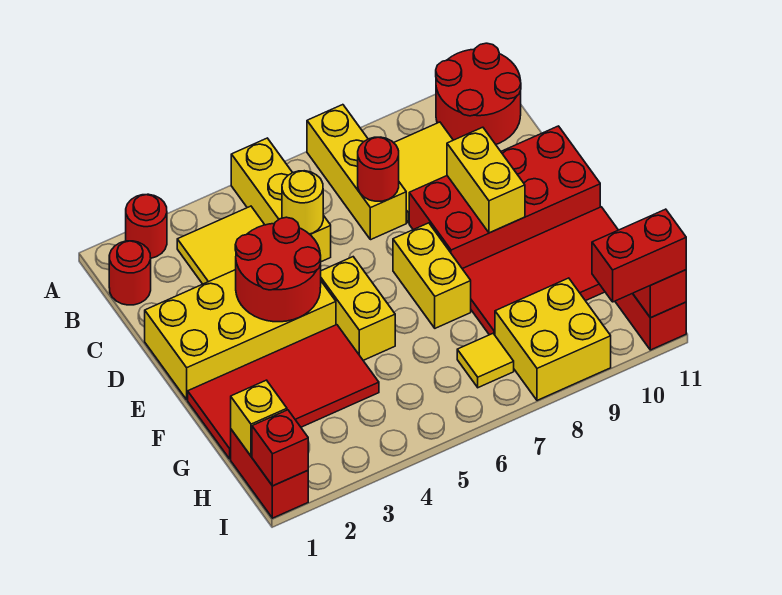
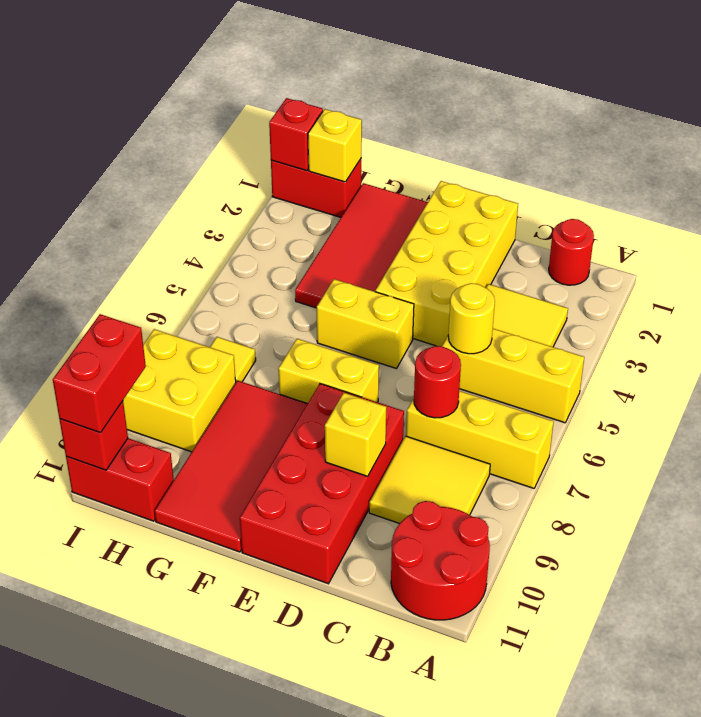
red round brick A2 level 1 -> none
red round brick D3:E4 level 2 -> none
yellow brick D9:E9 level 2 -> yellow brick D9 level 2

